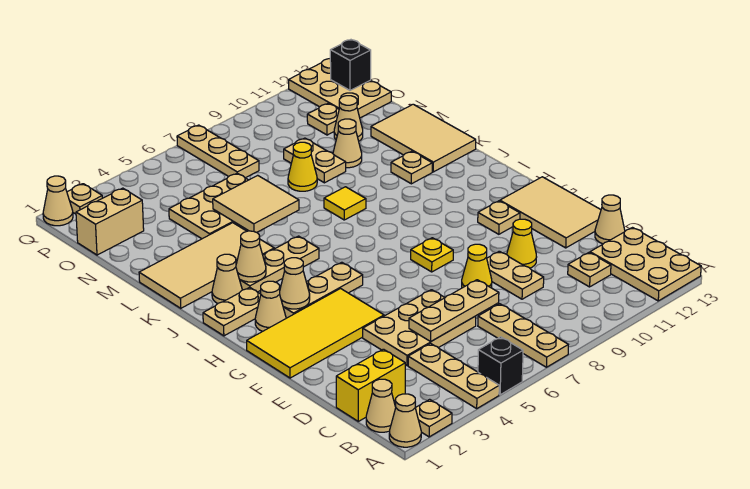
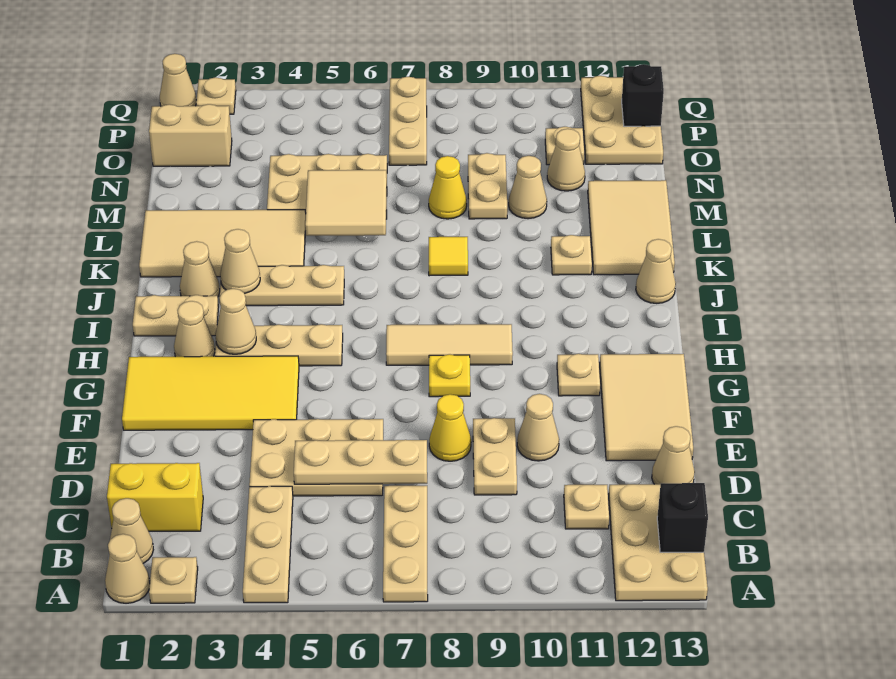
black brick A5 level 1 -> black brick B13 level 2
yellow cone E10 level 1 -> tan cone E10 level 1
none -> tan tile H7:H9 level 1
none -> tan cone J13 level 1

